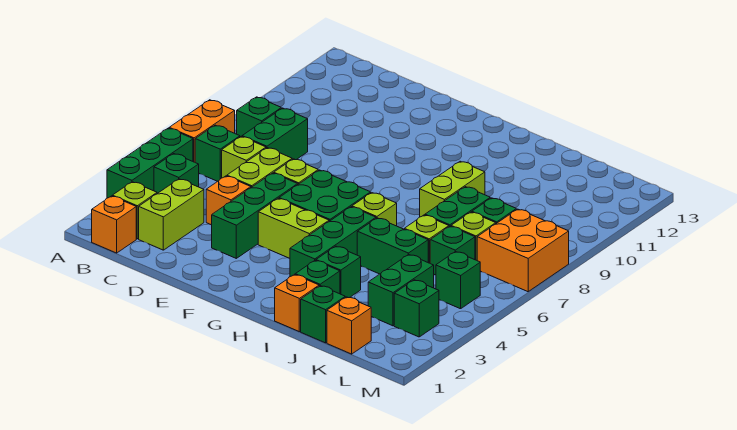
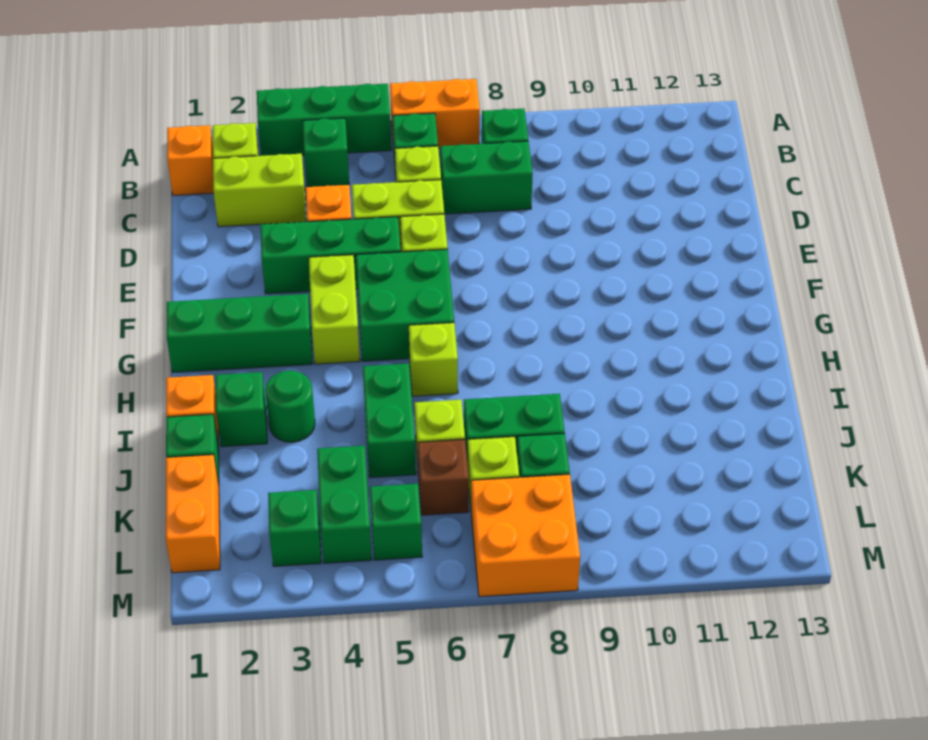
green brick H3:H5 level 1 -> green brick G1:G3 level 1
green brick I3 level 1 -> green round brick I3 level 1
lime brick I8:I9 level 1 -> none
orange brick K1 level 1 -> orange brick K1:L1 level 1
green brick K3:K4 level 1 -> green brick K4:L4 level 1
green brick K6 level 1 -> brown brick K6 level 1

